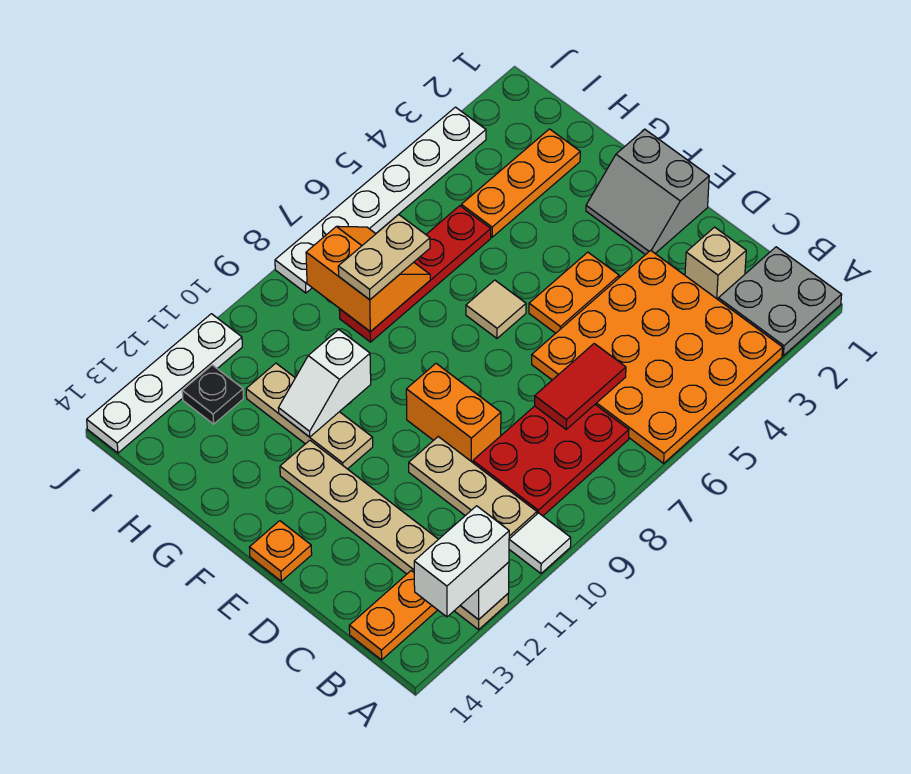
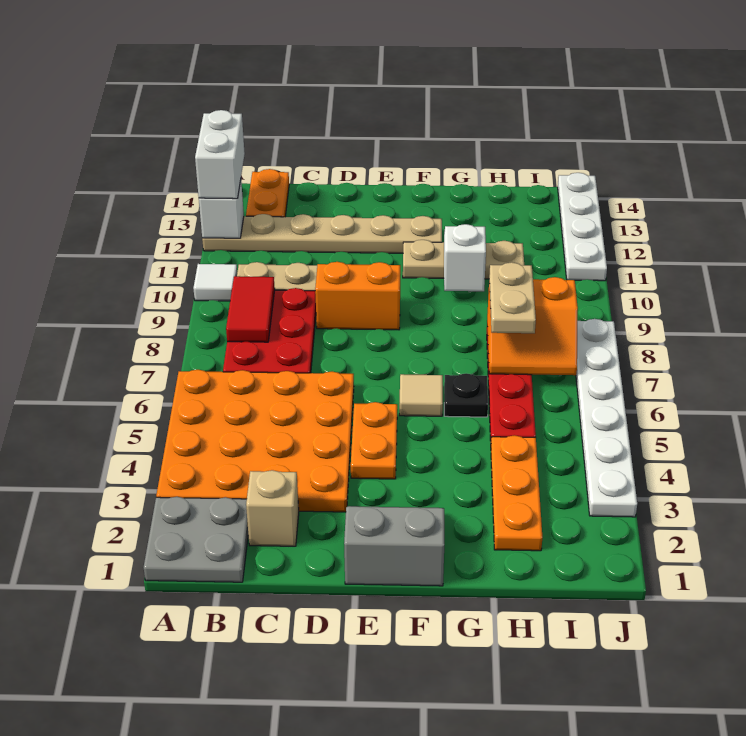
red tile C6:C7 level 2 -> red tile B8:B9 level 2
orange plate E14 level 1 -> none
black plate I12 level 1 -> black plate G6 level 1

